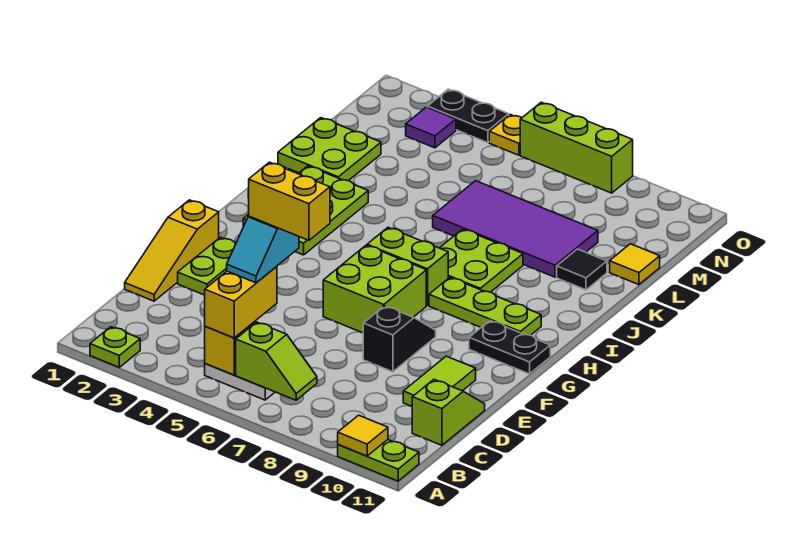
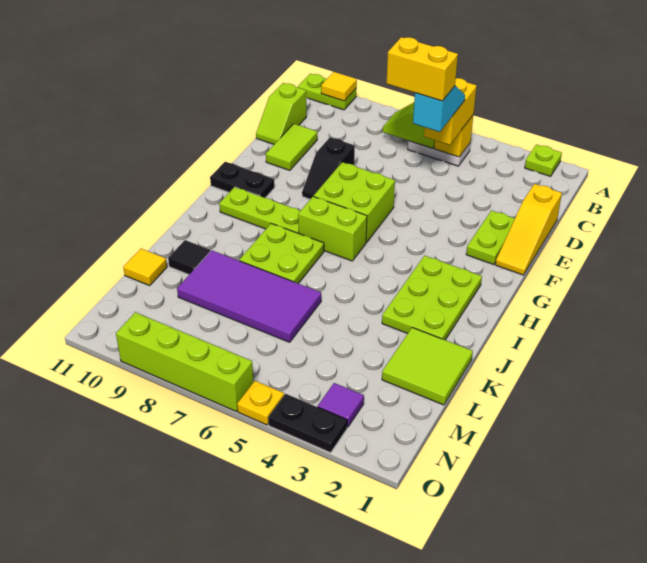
yellow slope D1:F1 level 1 top F -> yellow slope D1:F1 level 1 top D
lime plate K1:L2 level 1 -> lime tile K1:L2 level 1
lime brick O6:O8 level 1 -> lime brick O6:O9 level 1

